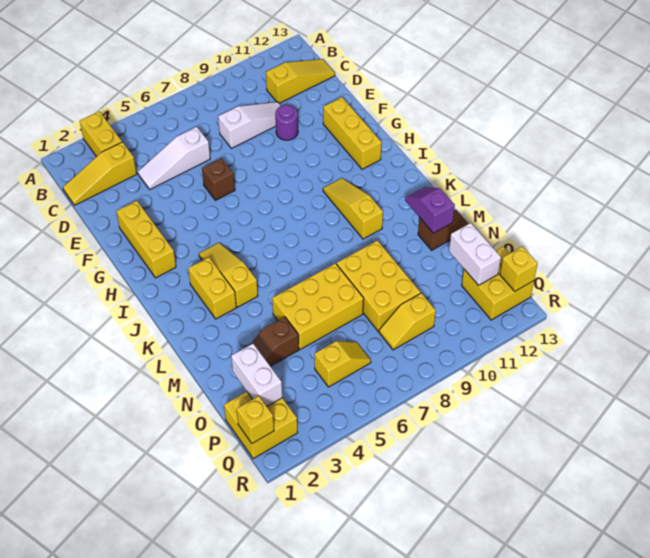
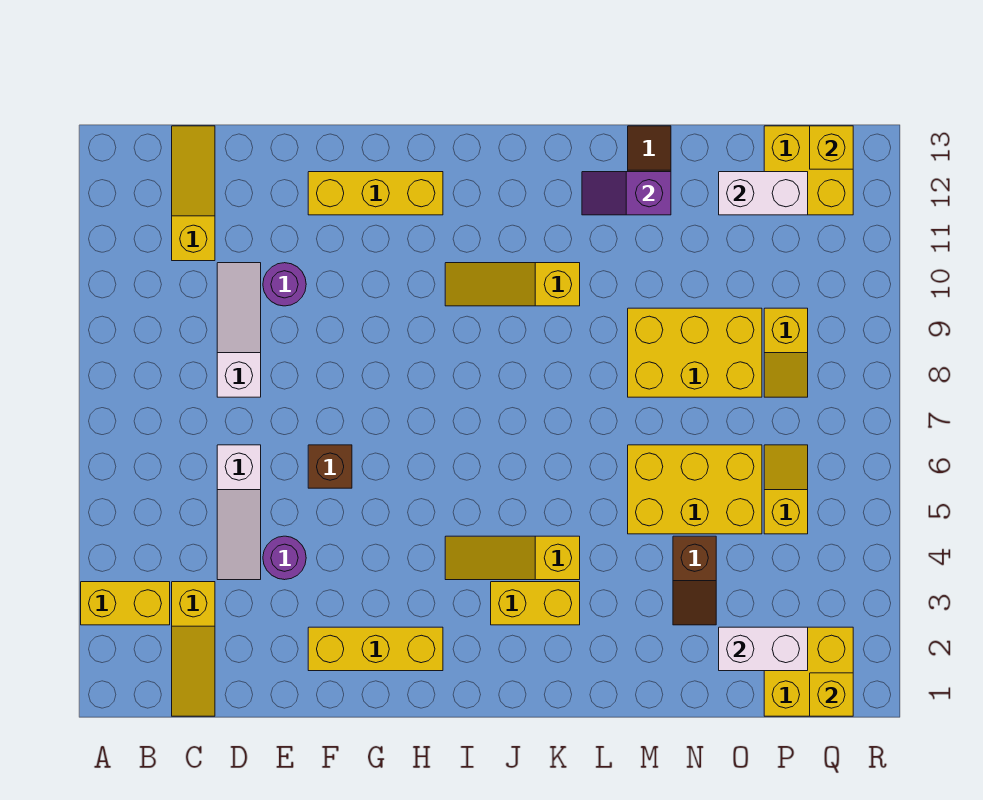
none -> purple round brick E4 level 1
yellow brick M5:N7 level 1 -> yellow brick M5:O6 level 1

